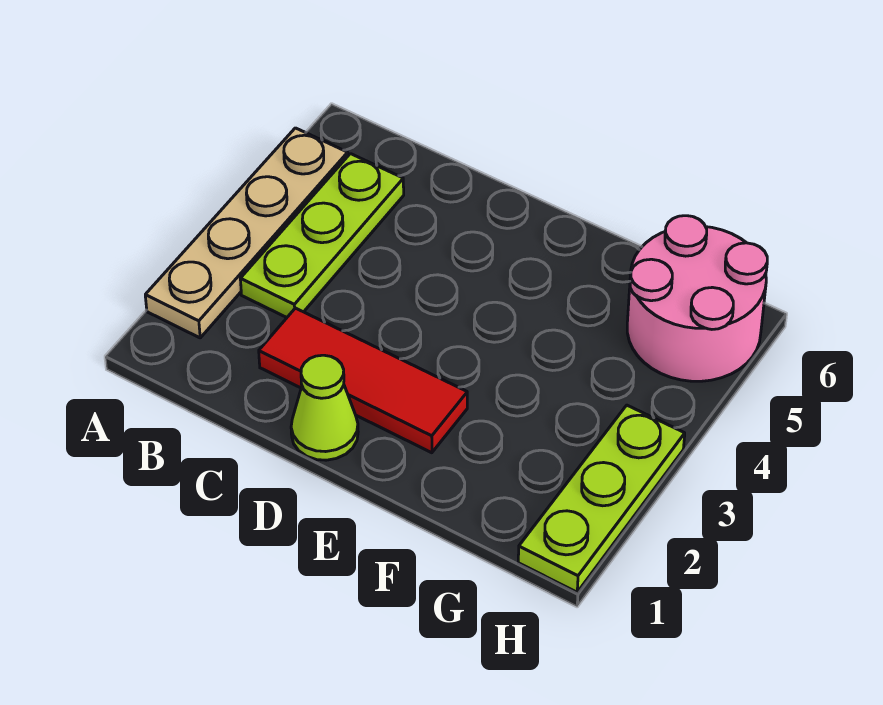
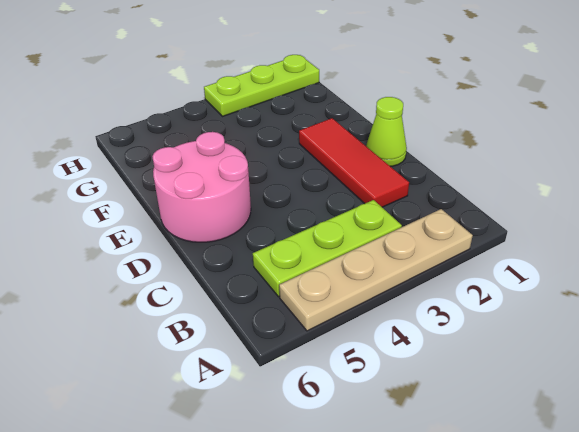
pink round brick G5:H6 level 1 -> pink round brick D5:E6 level 1

